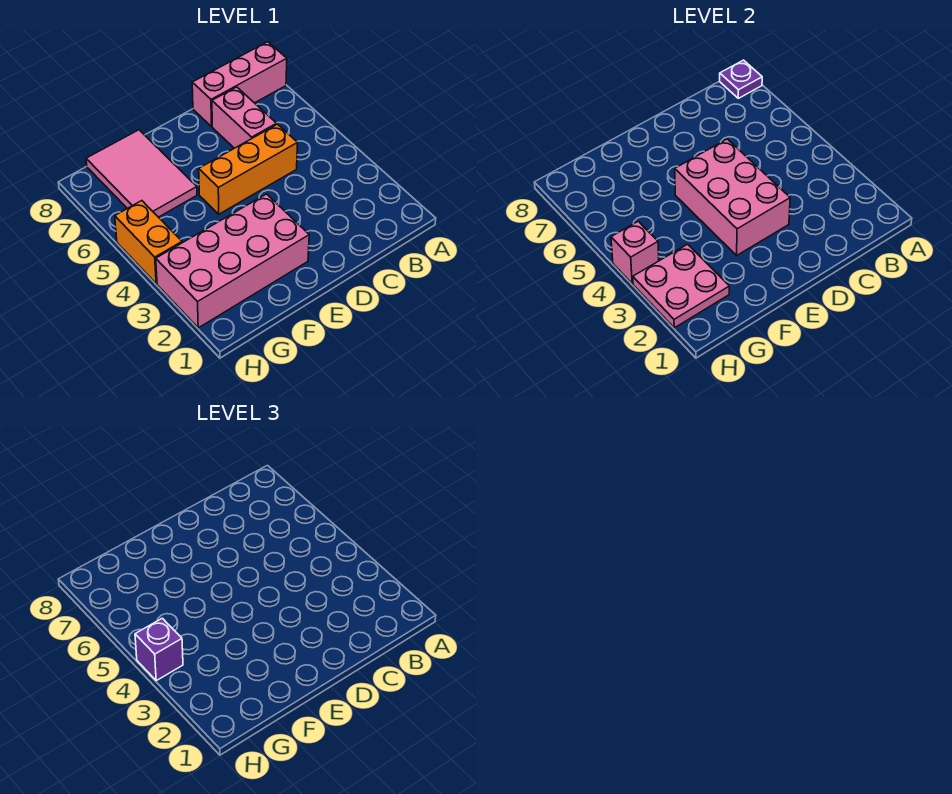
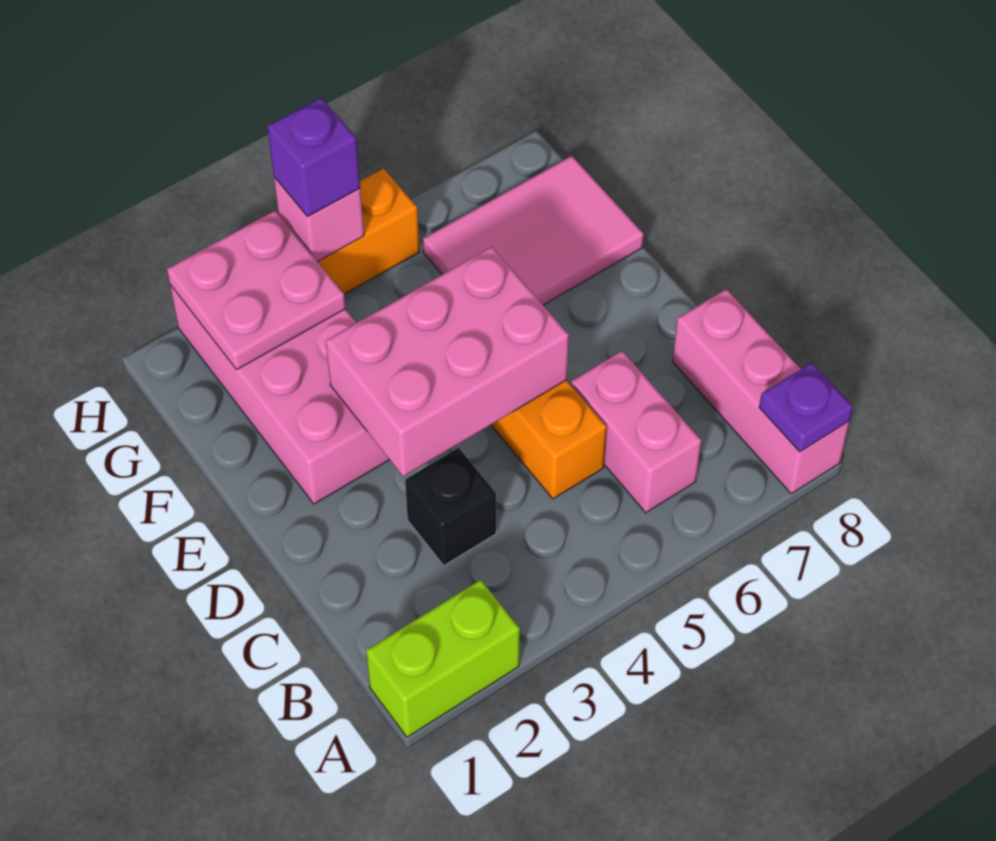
none -> lime brick A1:A2 level 1
none -> black brick C3 level 1
pink brick C6:C7 level 1 -> pink brick B6:C6 level 1

